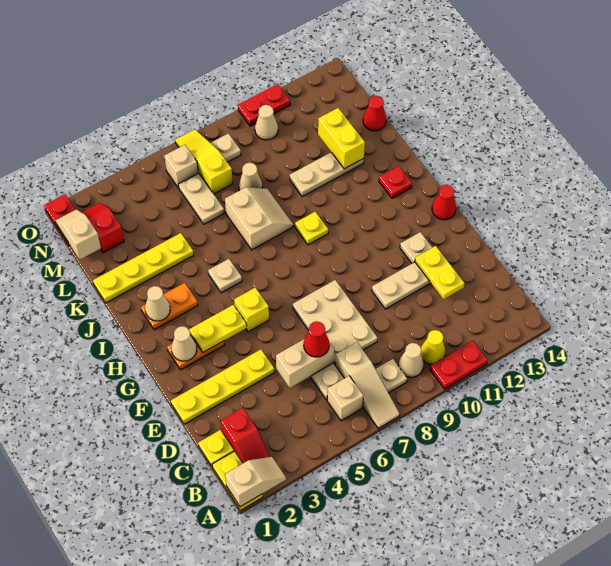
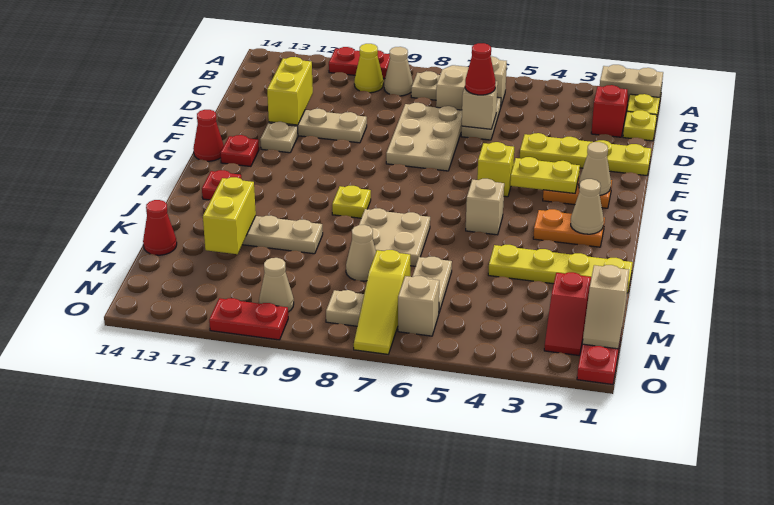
tan slope A1:A2 level 2 top 1 -> tan plate A1:A2 level 2
tan brick D5:D6 level 2 -> tan brick D6 level 2
yellow plate D12:E12 level 2 -> yellow brick D12:E12 level 2
none -> red plate G13 level 1
tan plate I5 level 1 -> tan brick I5 level 1
tan slope J7:K8 level 1 top 7 -> tan plate J7:K8 level 1

